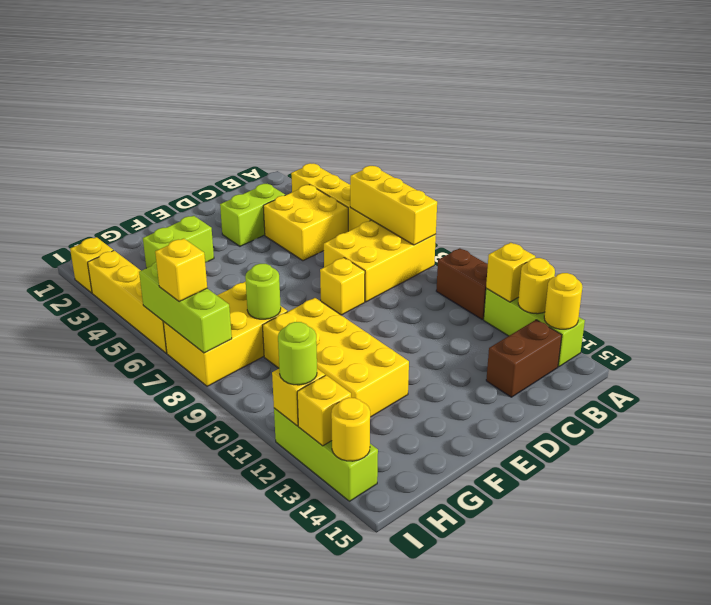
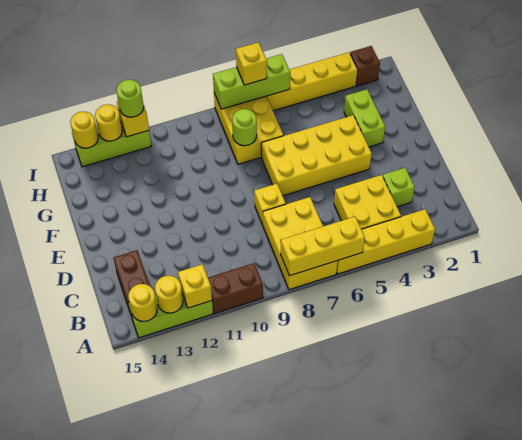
lime brick C3:D3 level 1 -> lime brick C3 level 1
yellow brick F9:G12 level 1 -> yellow brick E4:F7 level 1
yellow brick I2 level 1 -> brown brick I2 level 1
yellow brick I13 level 2 -> yellow round brick I13 level 2

